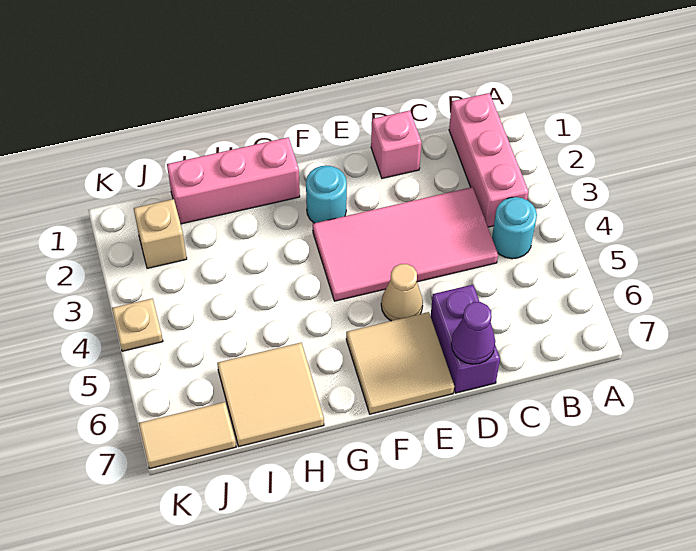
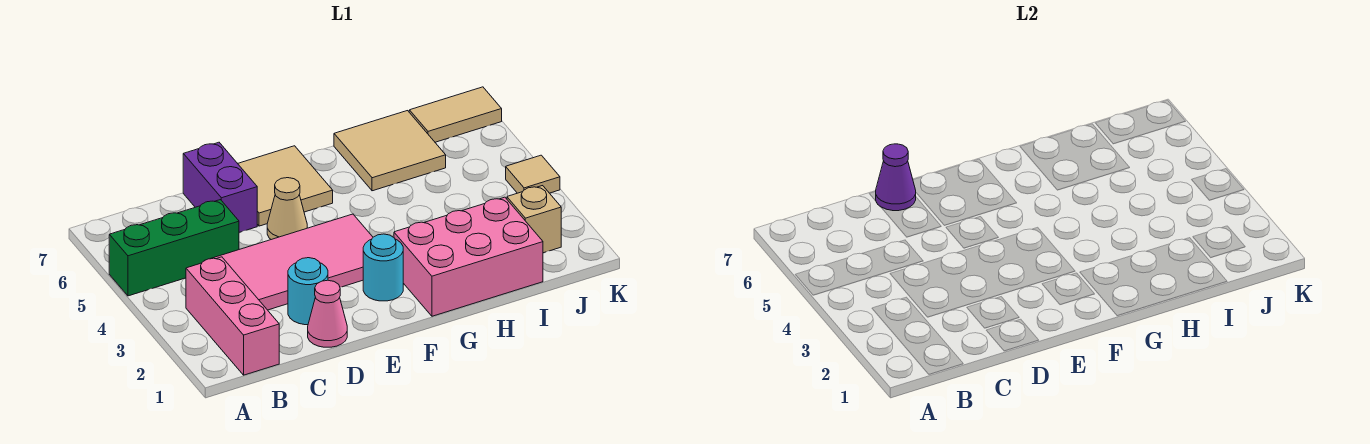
none -> green brick A5:C5 level 1
cyan round brick B4 level 1 -> cyan round brick D2 level 1
pink brick D1 level 1 -> pink cone D1 level 1
pink brick G1:I1 level 1 -> pink brick G1:I2 level 1
tan plate K4 level 1 -> tan tile K4 level 1

